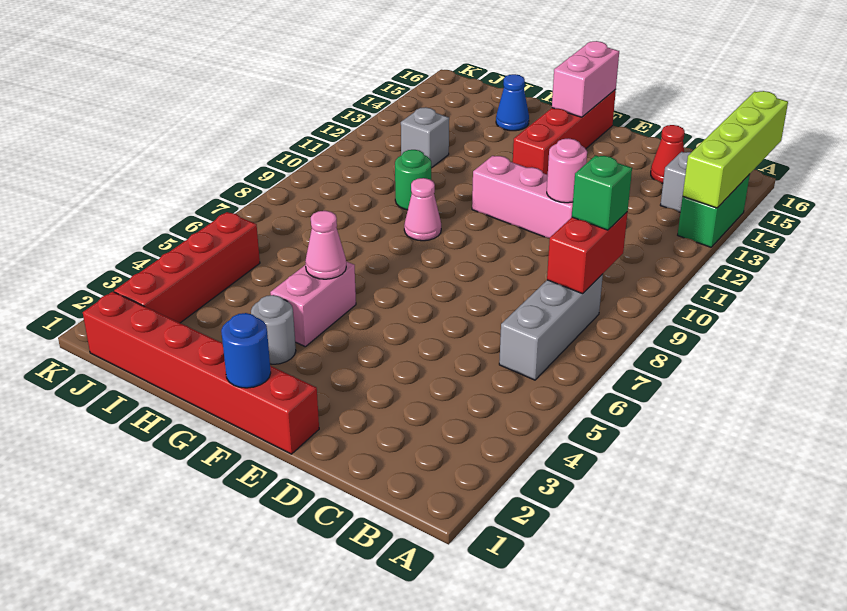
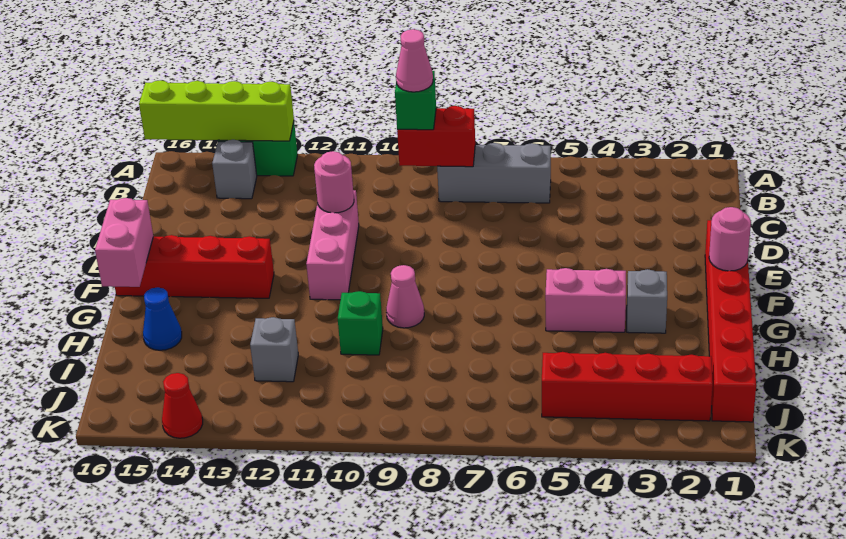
red cone C15 level 1 -> red cone K14 level 1
blue round brick F1 level 2 -> pink round brick F1 level 2
pink brick F15:F16 level 2 -> pink brick F16:G16 level 2
grey round brick G3 level 1 -> grey brick G3 level 1
pink cone G5 level 2 -> pink cone B9 level 4
green round brick H10 level 1 -> green brick H10 level 1

